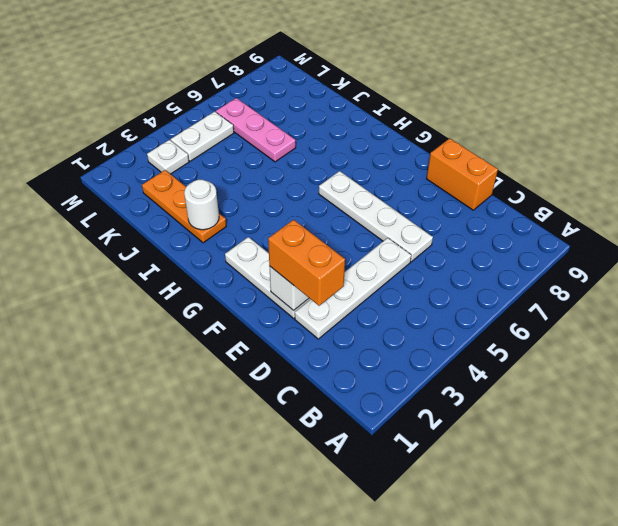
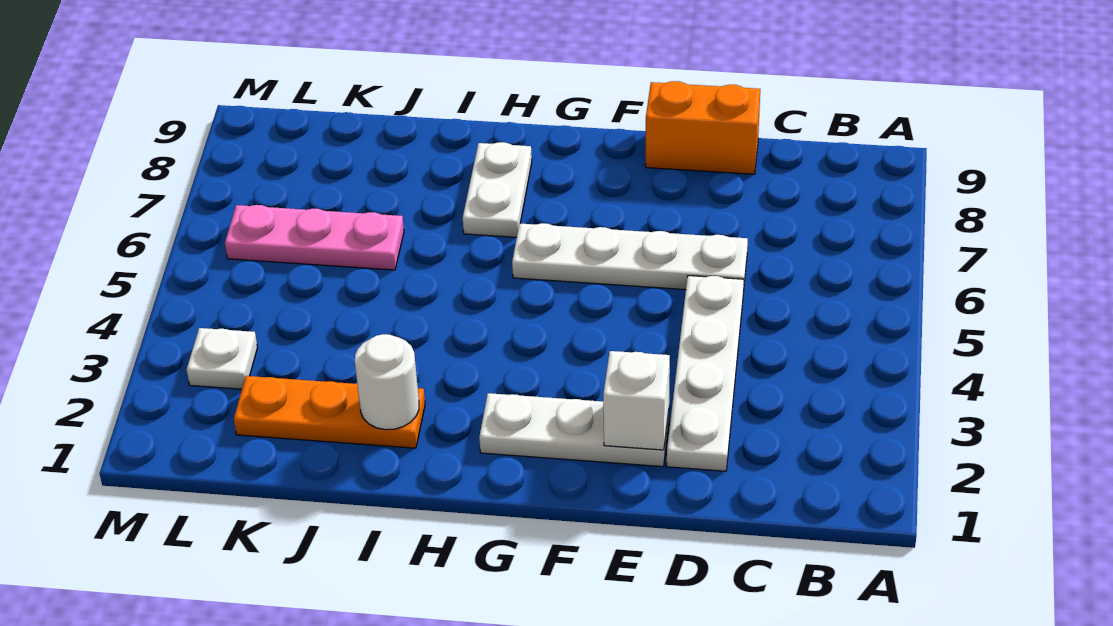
orange brick D2:E2 level 3 -> none
white plate L4:L5 level 1 -> white plate H7:H8 level 1

